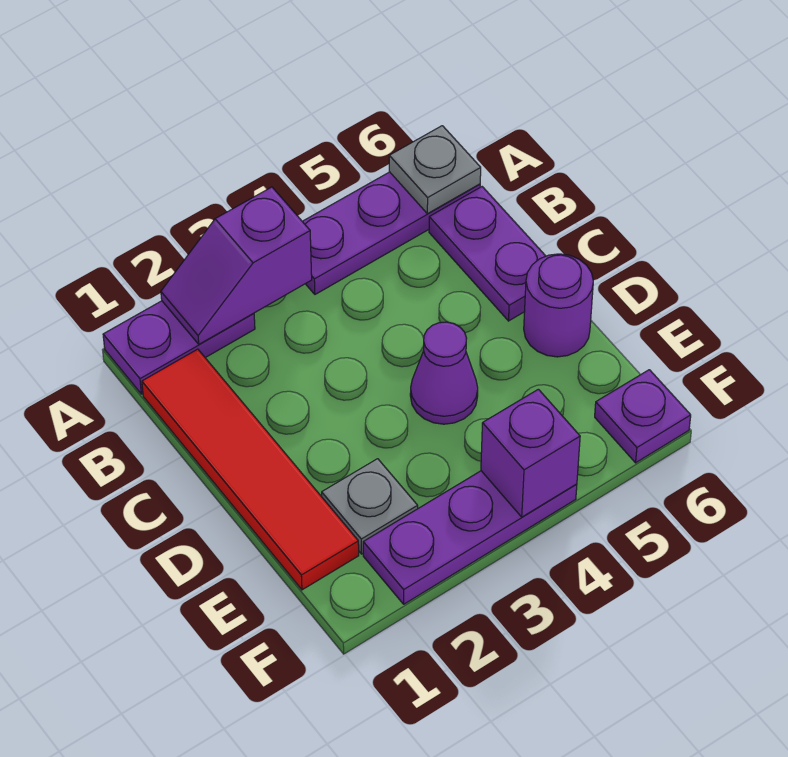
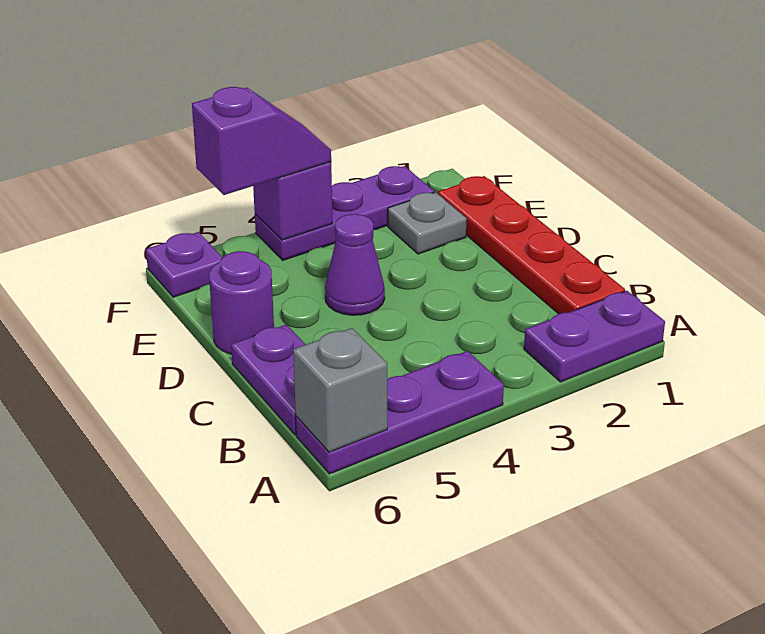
purple slope A2:A3 level 2 top 3 -> purple slope F4:F5 level 3 top 5
grey plate A6 level 2 -> grey brick A6 level 2
red tile B1:E1 level 1 -> red plate B1:E1 level 1

